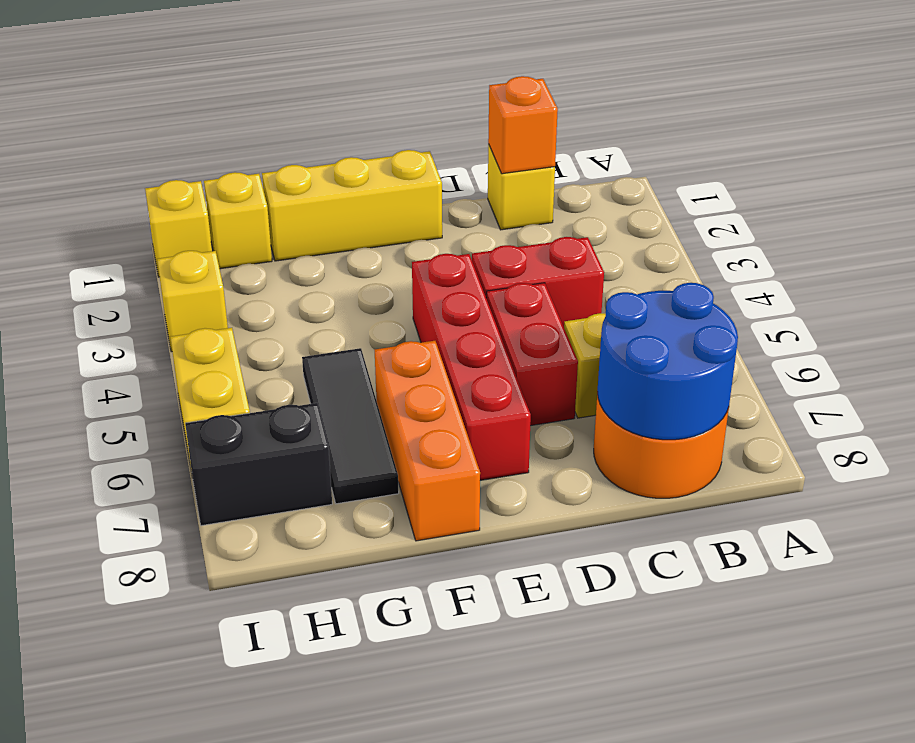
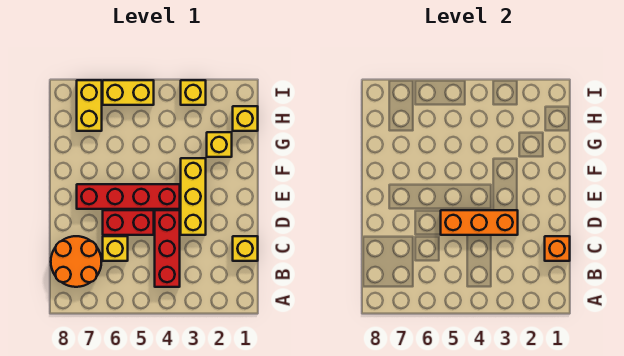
blue round brick B7:C8 level 2 -> none
red brick C4:D4 level 1 -> red brick B4:D4 level 1
yellow brick E1:G1 level 1 -> yellow brick D3:F3 level 1
orange brick F6:F8 level 1 -> orange brick D3:D5 level 2
black tile G5:G7 level 1 -> none
black brick H7:I7 level 1 -> yellow brick H7:I7 level 1
yellow brick I1 level 1 -> yellow brick G2 level 1

